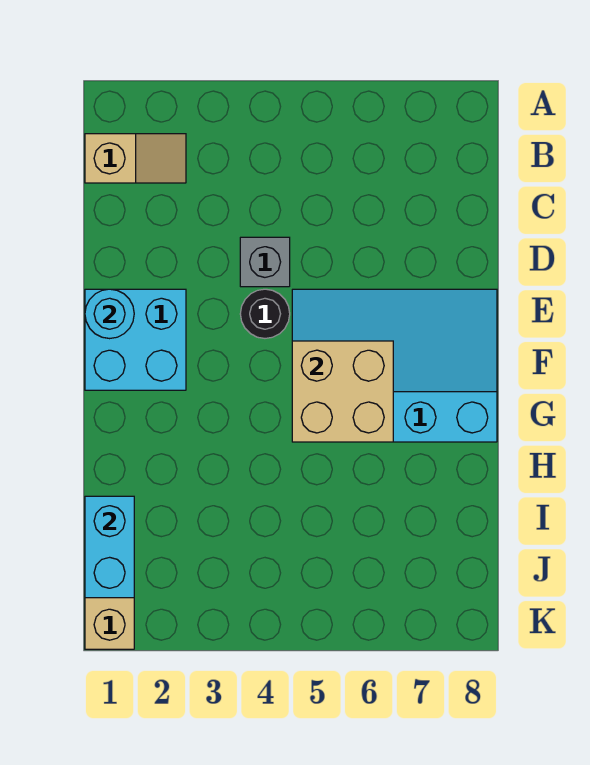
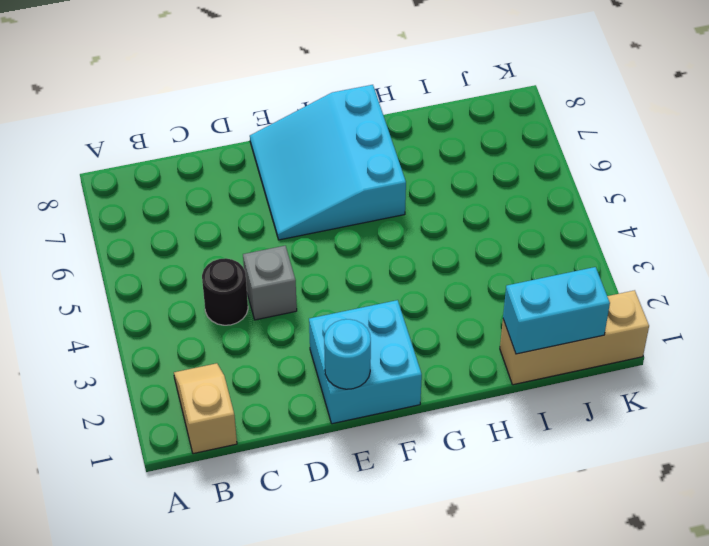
black round brick E4 level 1 -> black round brick C4 level 1
cyan slope E5:G8 level 1 top G -> cyan slope E6:G8 level 1 top G
tan brick F5:G6 level 2 -> none

